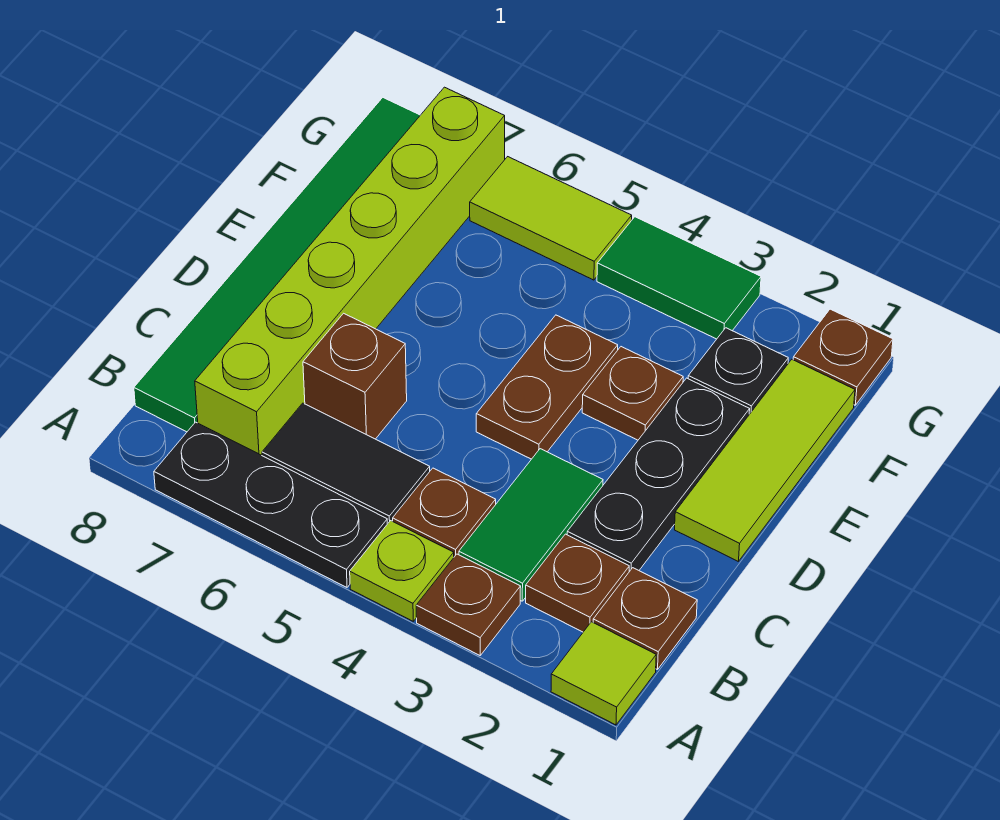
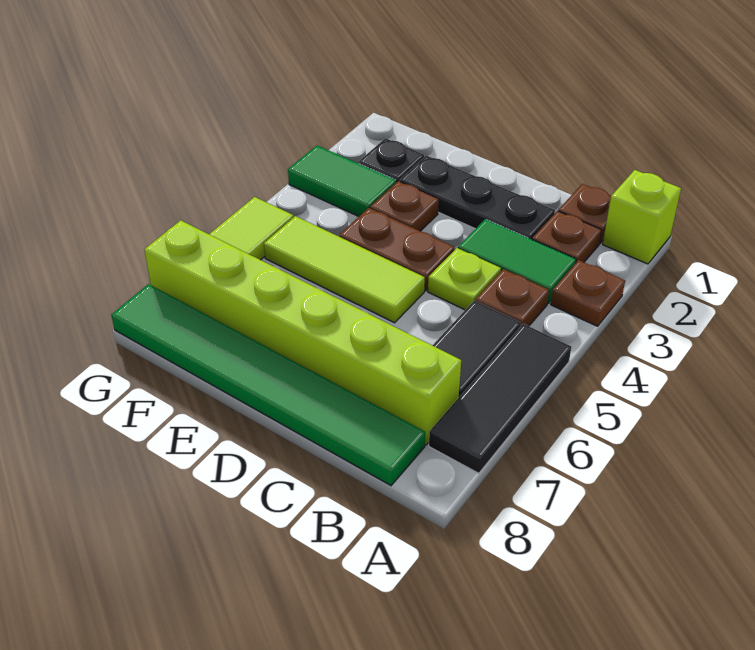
lime tile A1 level 1 -> lime brick A1 level 1
lime plate A4 level 1 -> lime plate C4 level 1
black plate A5:A7 level 1 -> black tile A5:A7 level 1
brown brick C6 level 1 -> none
lime tile D1:F1 level 1 -> lime tile D5:F5 level 1
brown plate G1 level 1 -> none
green tile G3:G4 level 1 -> green tile F3:G3 level 1

